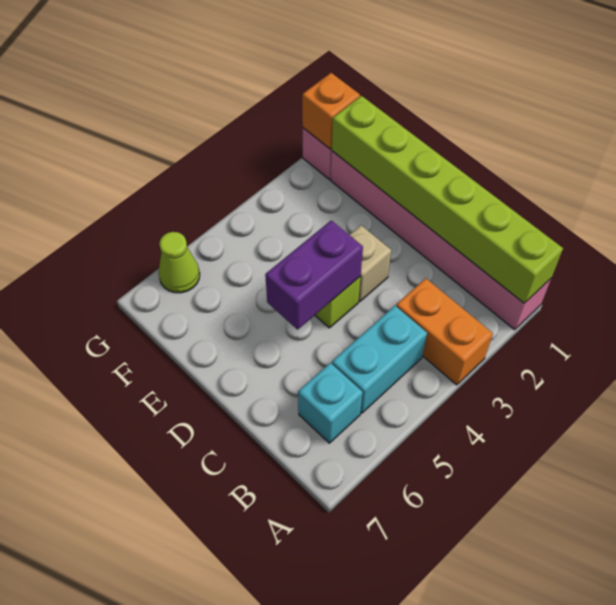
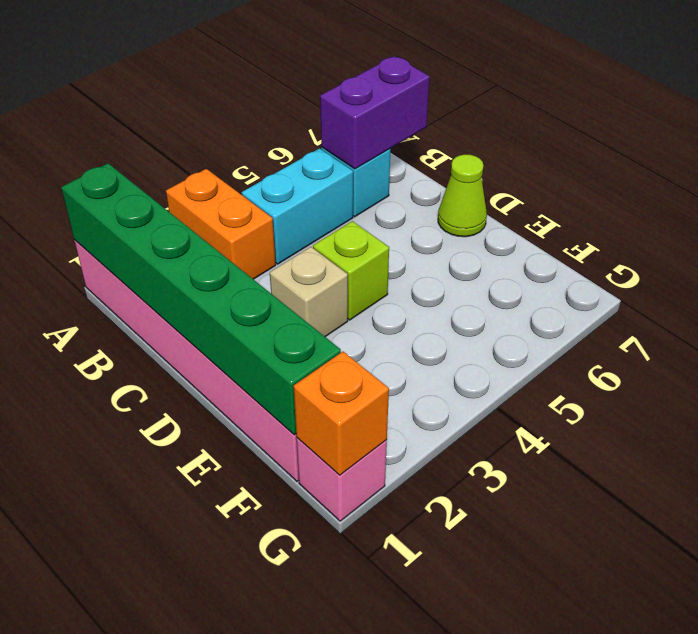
lime brick A1:F1 level 2 -> green brick A1:F1 level 2
purple brick D4:D5 level 2 -> purple brick B6:B7 level 2
lime cone G6 level 1 -> lime cone D7 level 1

